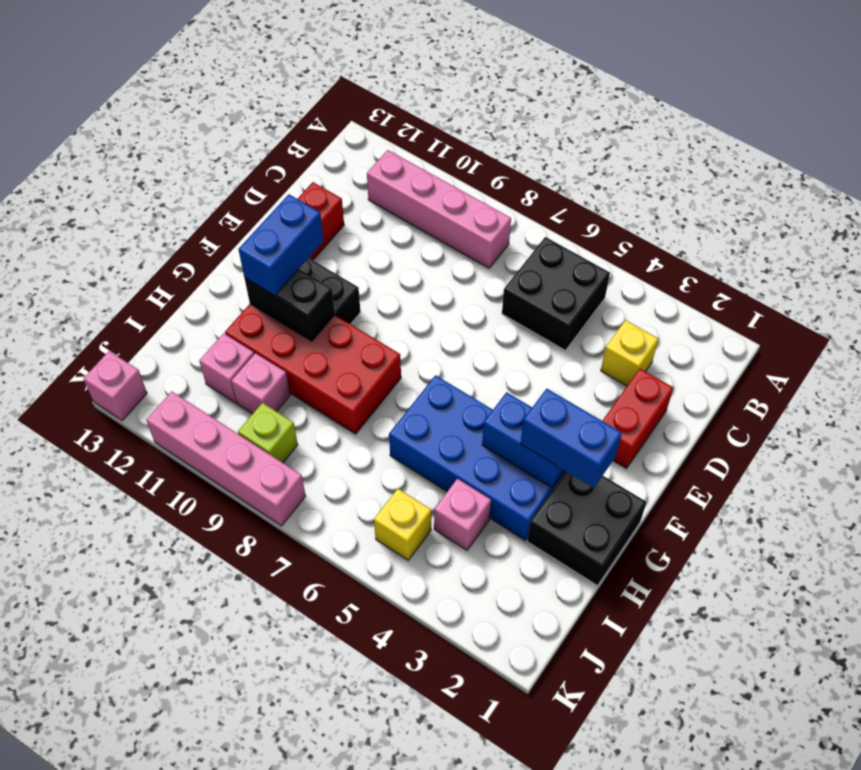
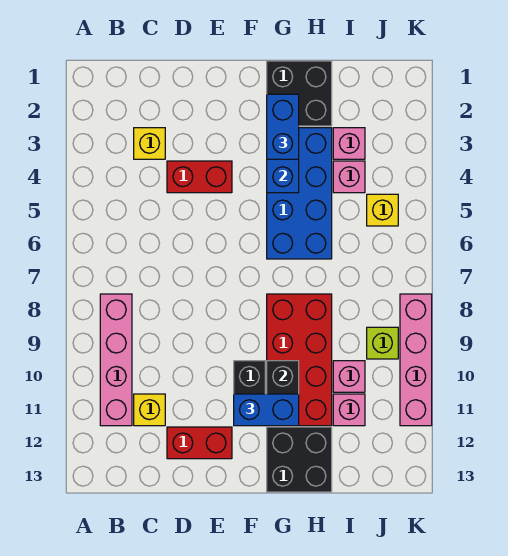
black brick B5:C6 level 1 -> black brick G12:H13 level 1
none -> yellow brick C11 level 1
red brick D2:E2 level 1 -> red brick D4:E4 level 1
pink brick K13 level 1 -> pink brick I3 level 1

